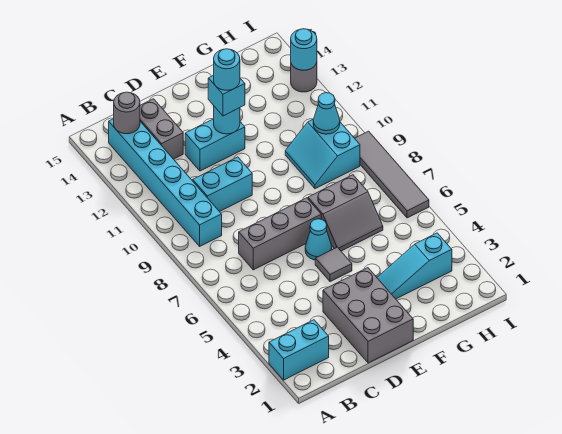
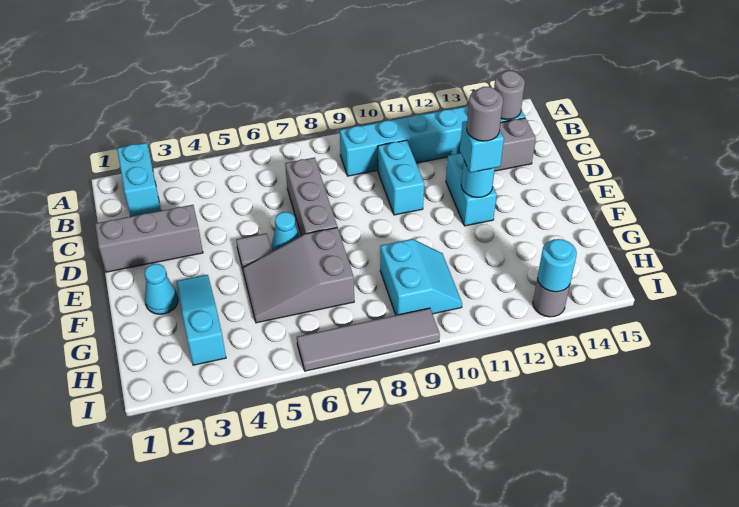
grey brick D1:E3 level 1 -> grey brick D1:D3 level 1
cyan round brick E12 level 4 -> grey round brick E12 level 4
grey slope F6:G7 level 1 top 7 -> grey slope F5:G7 level 1 top 7
cyan slope G9:H10 level 1 top H -> cyan slope G9:H10 level 1 top 9
cyan cone H10 level 2 -> cyan cone F2 level 1

